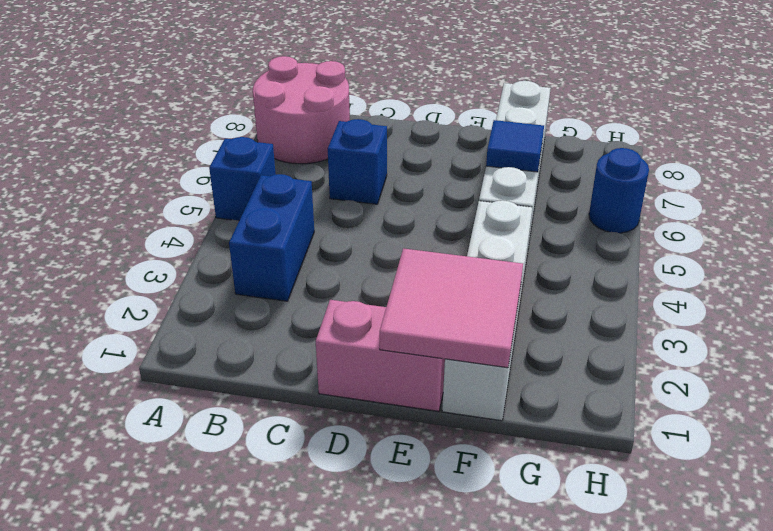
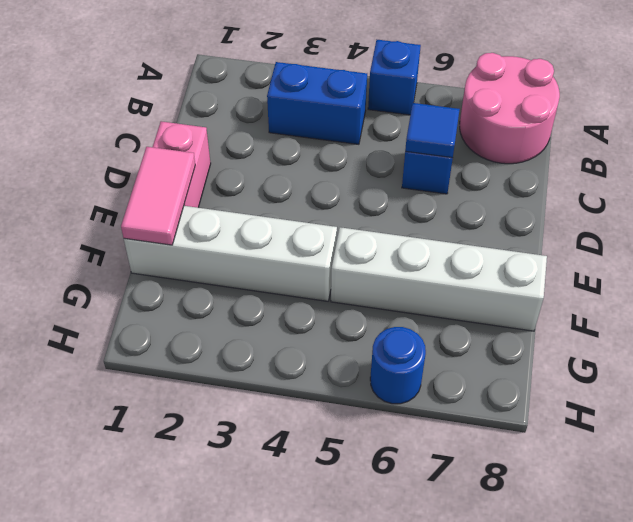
pink tile E1:F2 level 2 -> pink tile E1:F1 level 2
blue tile F6 level 2 -> blue tile C6 level 2

